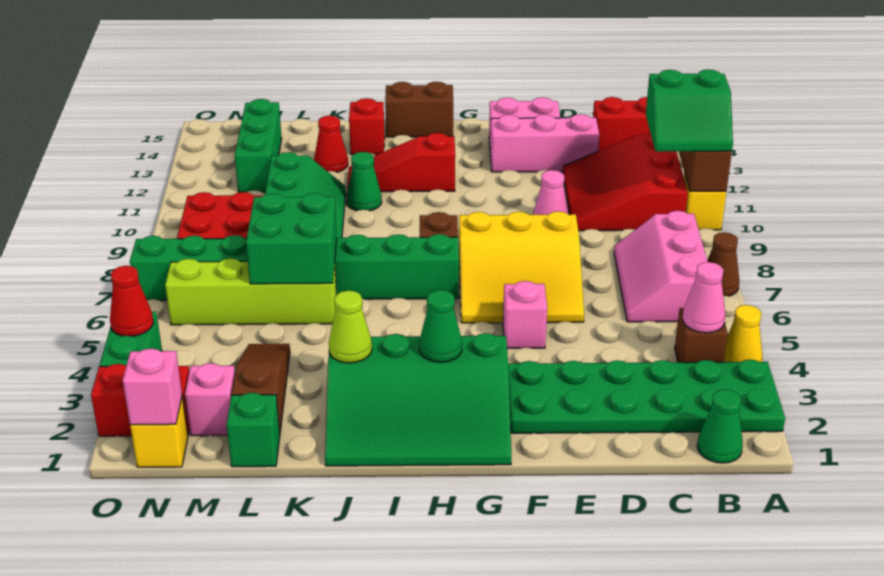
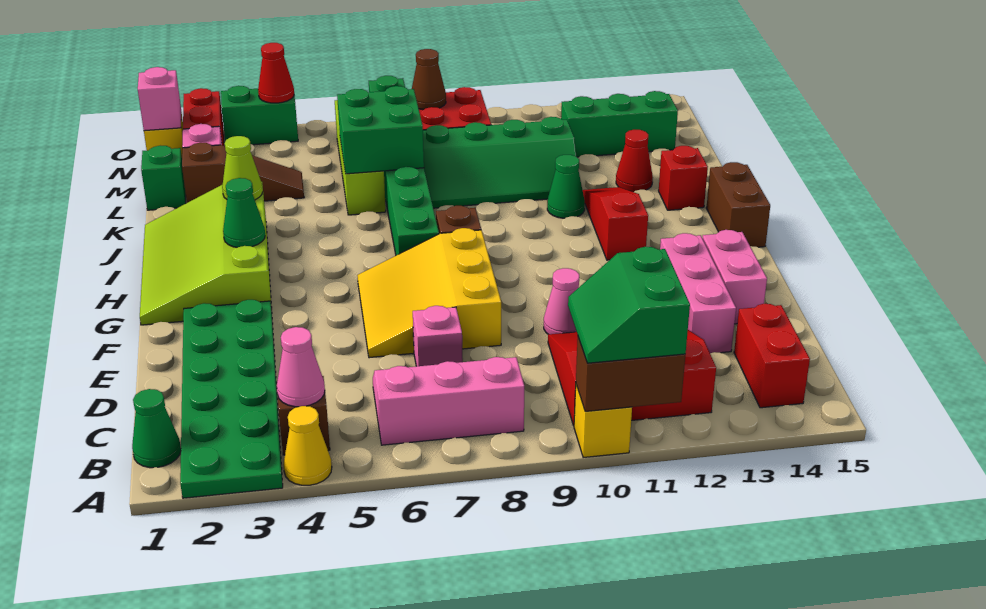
brown cone A7 level 1 -> brown cone N8 level 2
pink brick F5 level 1 -> pink brick D7 level 1
green slope G1:J3 level 1 top 3 -> lime slope G1:J3 level 1 top 3

